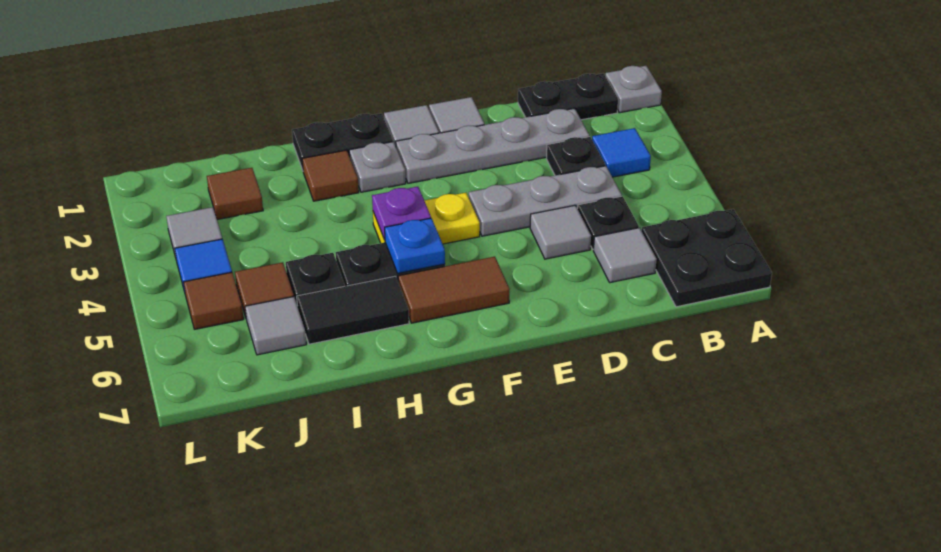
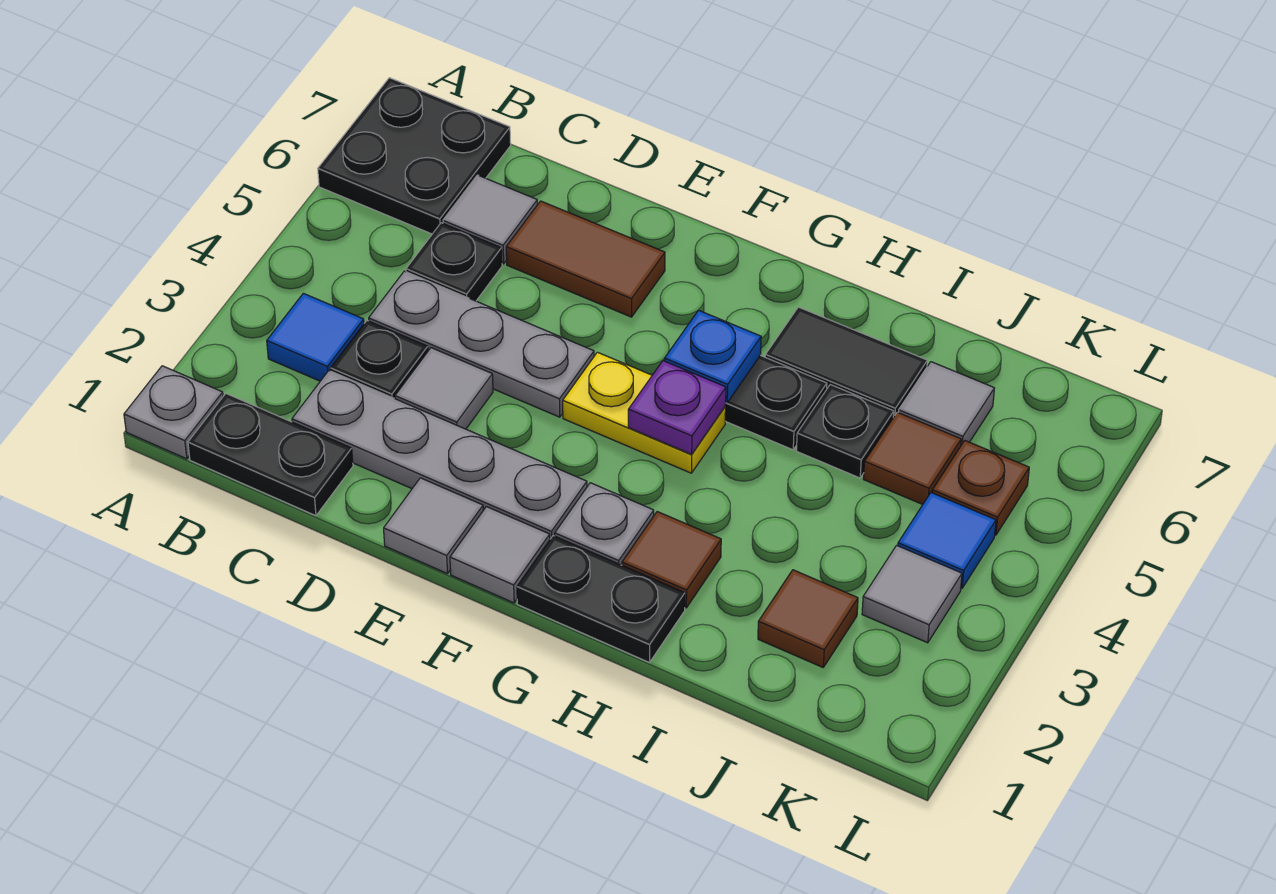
grey tile D5 level 1 -> grey tile D3 level 1
brown tile F6:G6 level 1 -> brown tile D6:E6 level 1
brown tile K5 level 1 -> brown plate K5 level 1

